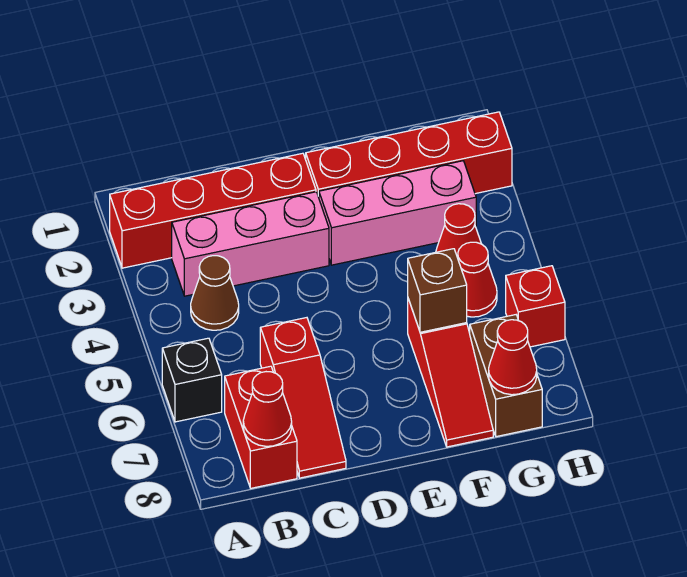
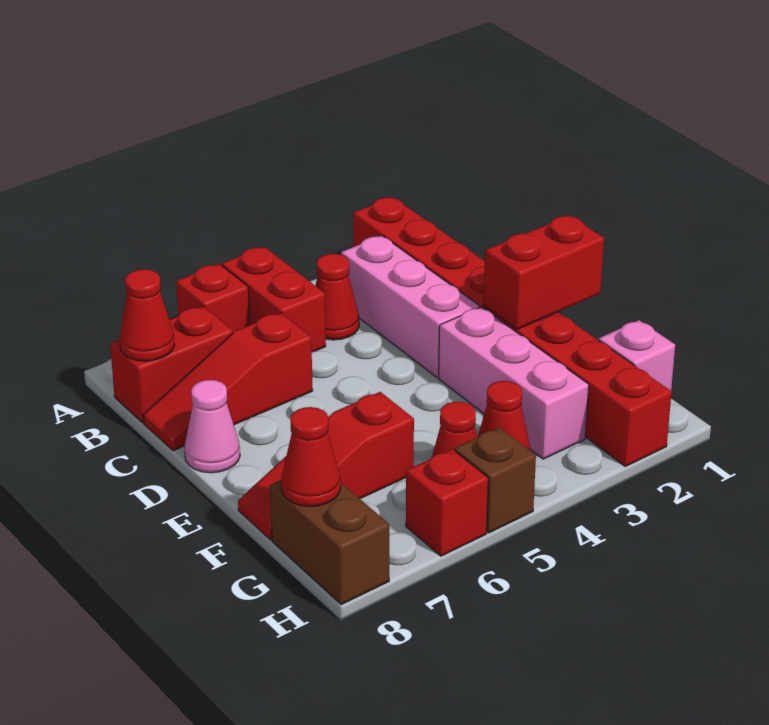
none -> red brick A5:B5 level 1
black brick A6 level 1 -> red brick A6 level 1
brown cone B4 level 1 -> red cone B4 level 1
none -> pink cone D8 level 1
none -> red brick E1:E2 level 2
brown brick F6 level 2 -> brown brick H5 level 1
none -> pink brick G1 level 1
brown brick G7:G8 level 1 -> brown brick G8:H8 level 1

